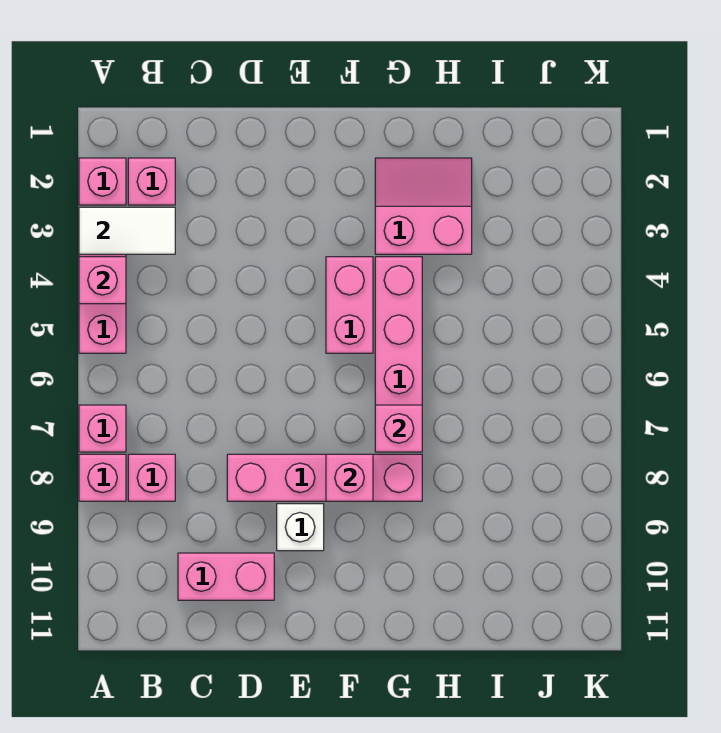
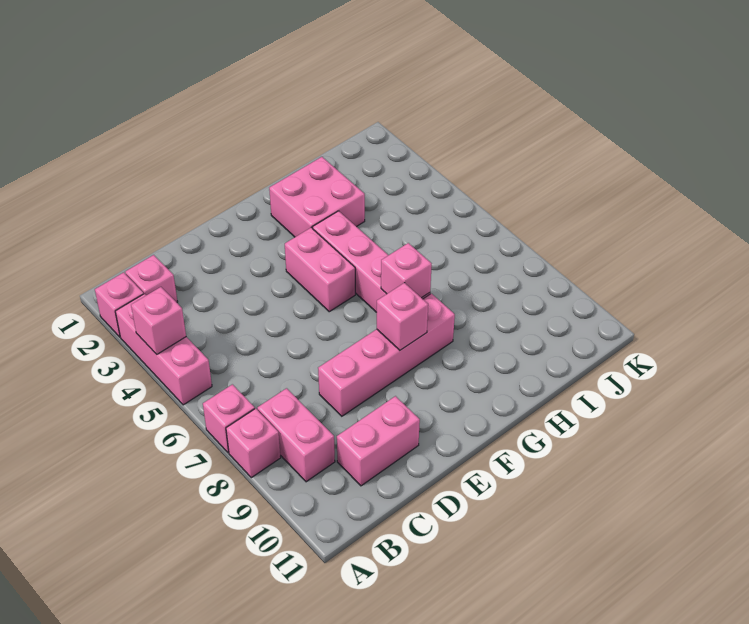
white tile A3:B3 level 2 -> none
pink brick B8 level 1 -> pink brick B8:B9 level 1
white brick E9 level 1 -> none
pink slope G2:H3 level 1 top 3 -> pink brick G2:H3 level 1

